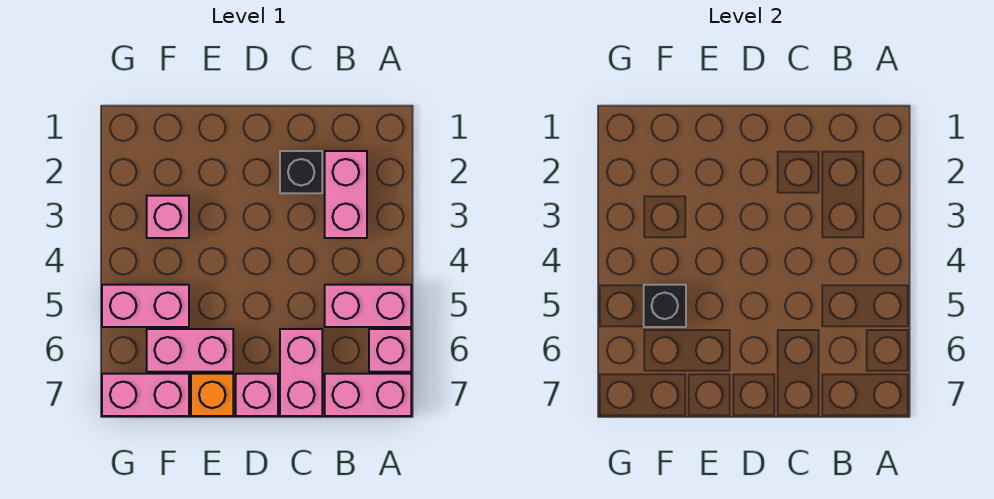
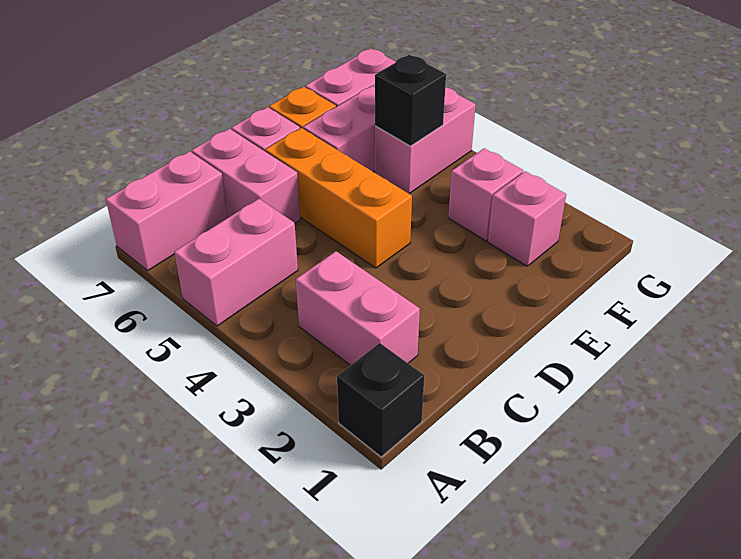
pink brick A6 level 1 -> pink brick F2 level 1
black brick C2 level 1 -> black brick A1 level 1
none -> orange brick D4:D6 level 1

